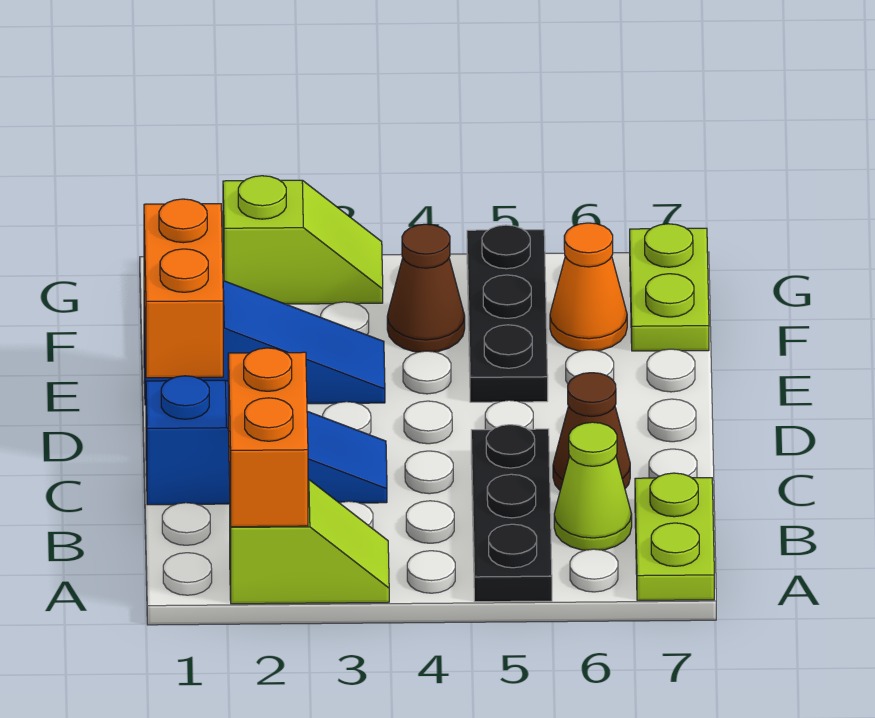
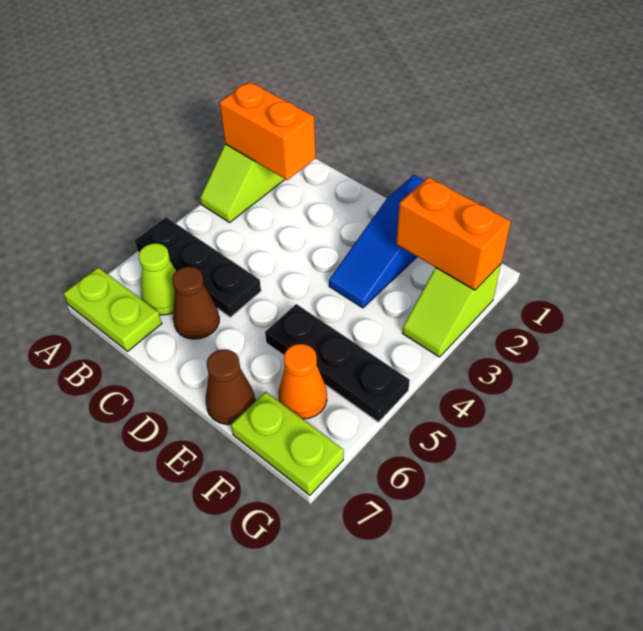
blue slope C1:C3 level 1 top 1 -> none
orange brick D1:E1 level 2 -> orange brick F2:G2 level 2
brown cone F4 level 1 -> brown cone E7 level 1

